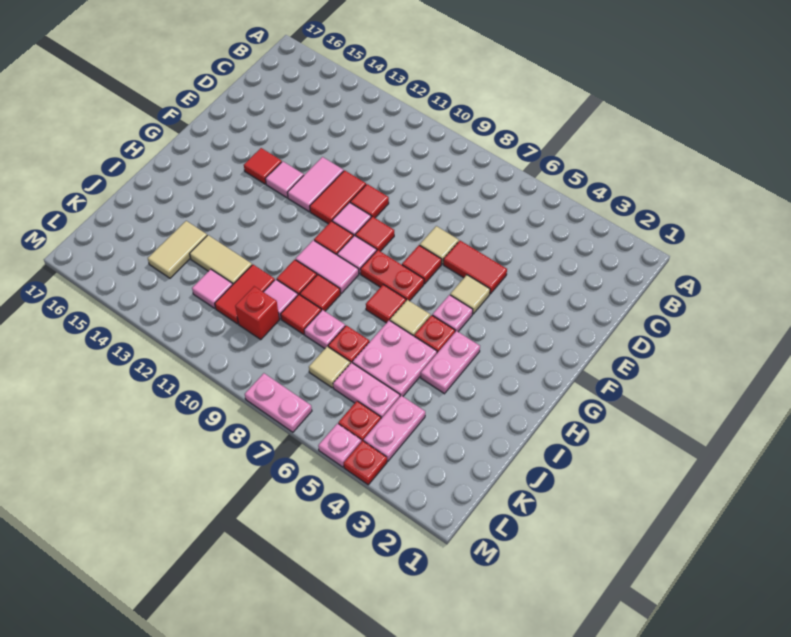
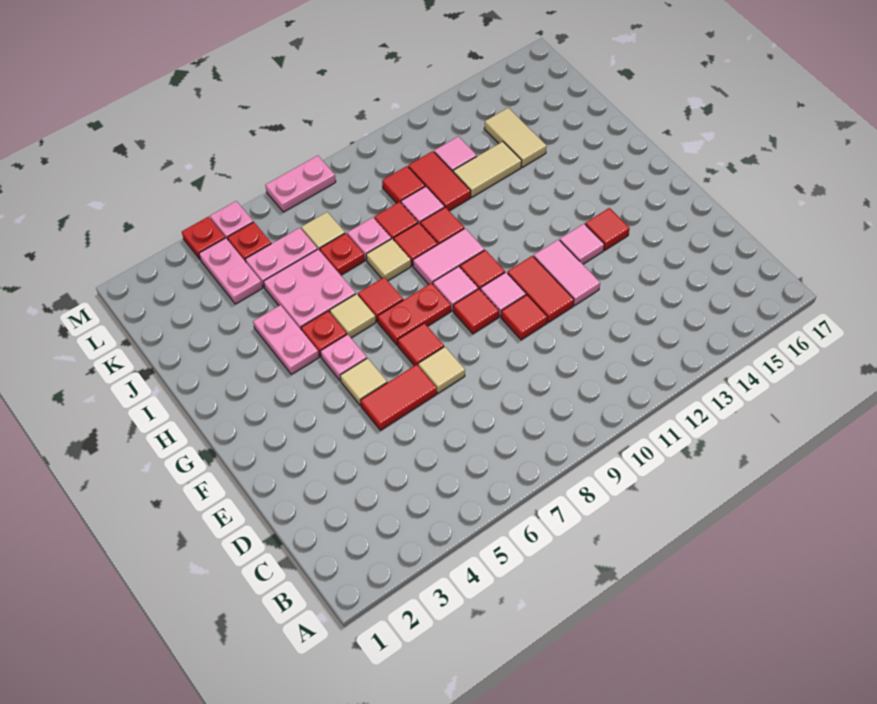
none -> tan tile I8 level 1
red brick K10 level 1 -> red tile K10 level 1

